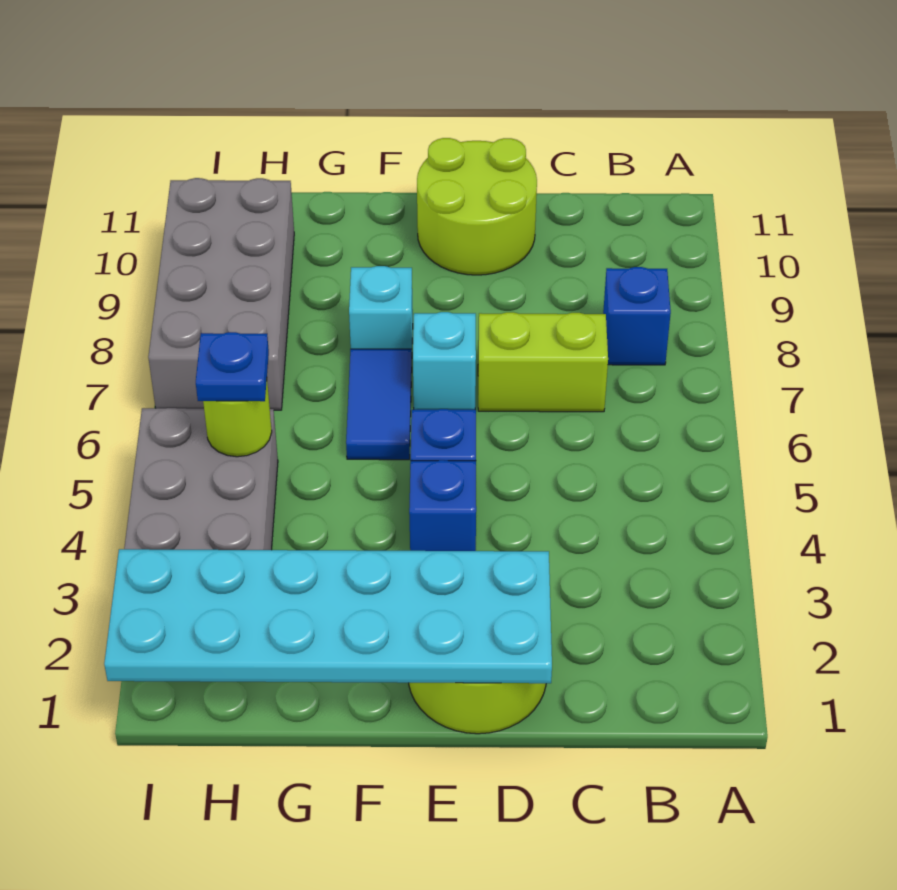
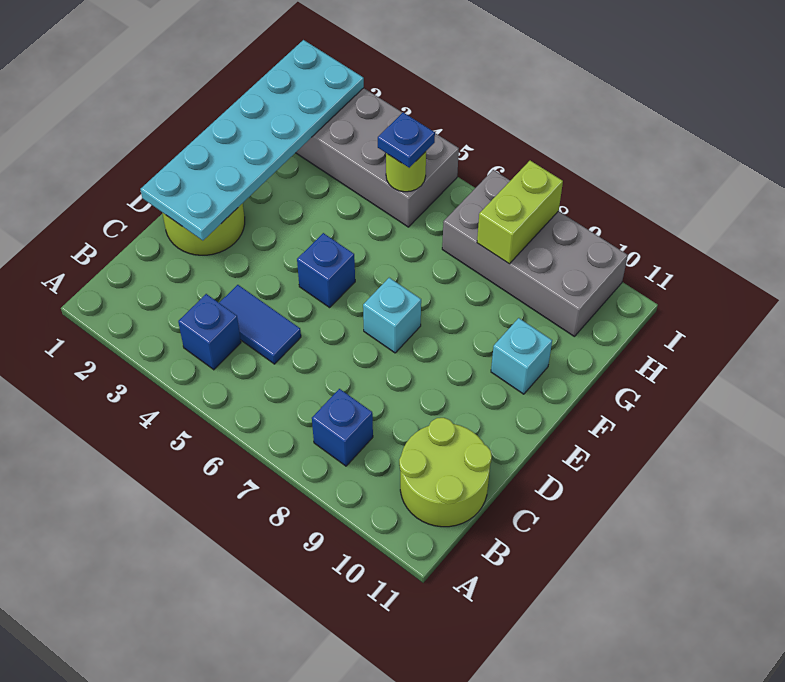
lime brick C7:D7 level 1 -> lime brick H8:I8 level 2
lime round brick D10:E11 level 1 -> lime round brick B10:C11 level 1
blue brick E4 level 1 -> blue brick B4 level 1
blue tile F6:F7 level 1 -> blue tile C4:C5 level 1
cyan brick F8 level 1 -> cyan brick F10 level 1

